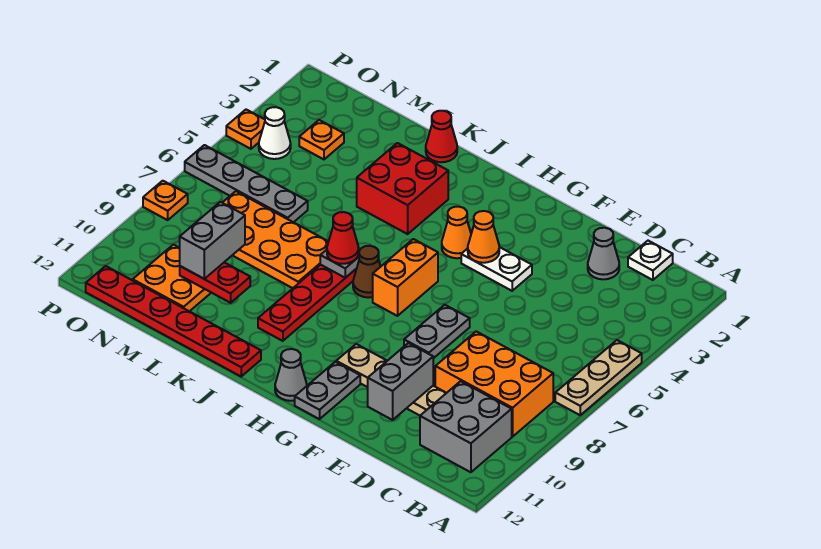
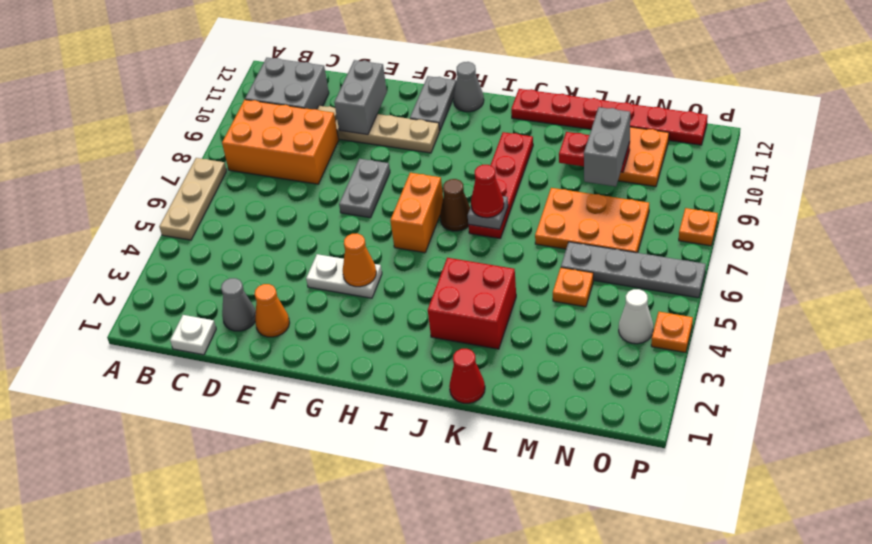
orange cone H4 level 1 -> orange cone E2 level 1
orange plate K7:N8 level 1 -> orange plate L7:N8 level 1
orange plate N3 level 1 -> orange plate M5 level 1

